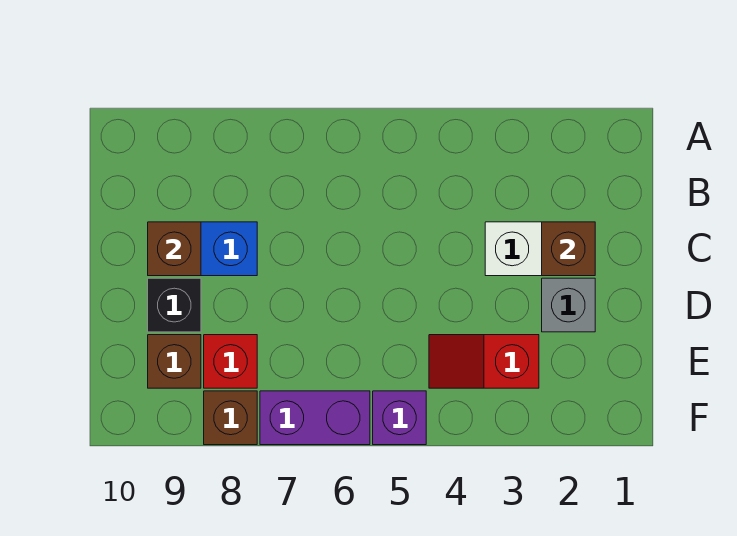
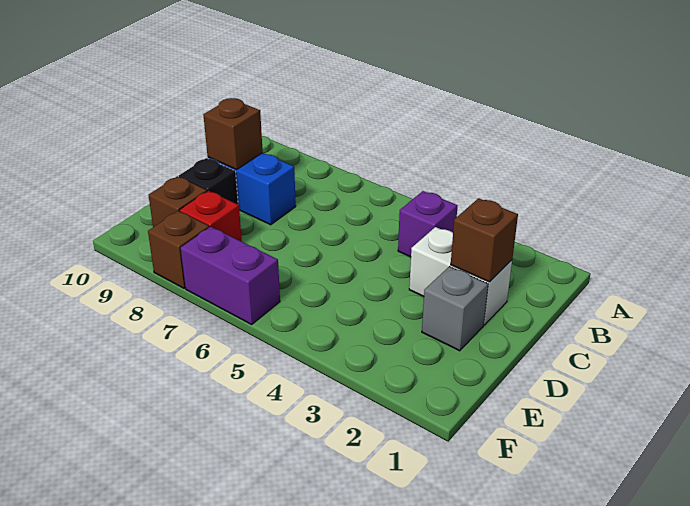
red slope E3:E4 level 1 top 3 -> none
purple brick F5 level 1 -> purple brick B4 level 1

